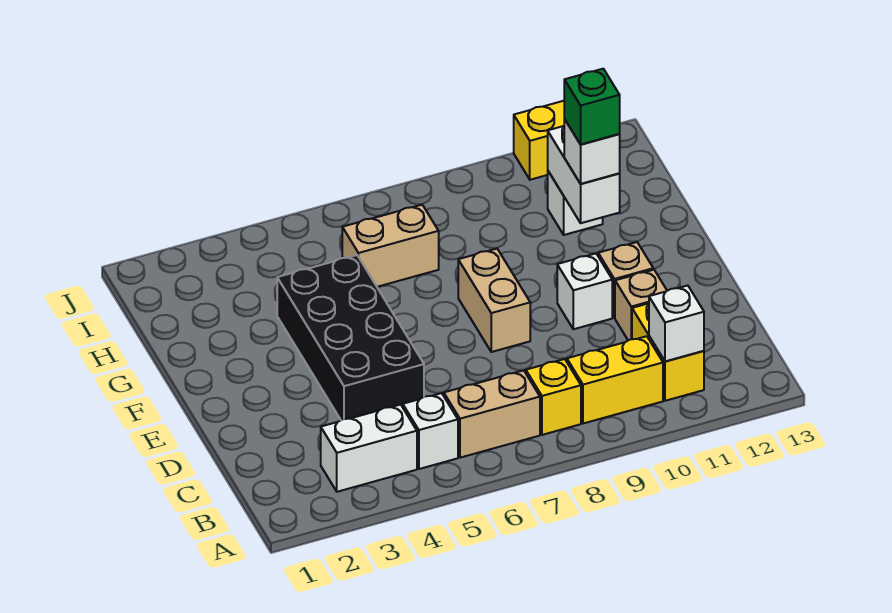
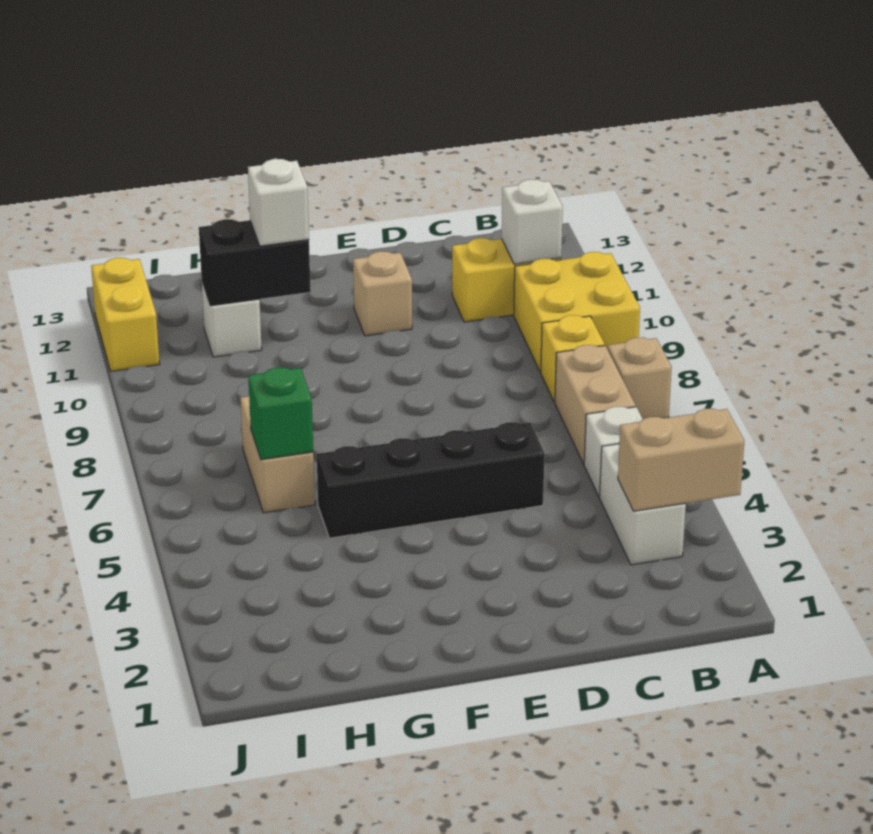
yellow brick B9:B10 level 1 -> yellow brick A9:B10 level 1
black brick D4:G5 level 1 -> black brick D5:G5 level 1
tan brick D11 level 1 -> tan brick A7 level 1
tan brick E8:F8 level 1 -> tan brick A3:B3 level 2
white brick E10 level 1 -> none
white brick G11:H11 level 2 -> black brick G11:H11 level 2
green brick G11 level 4 -> green brick H6 level 2

